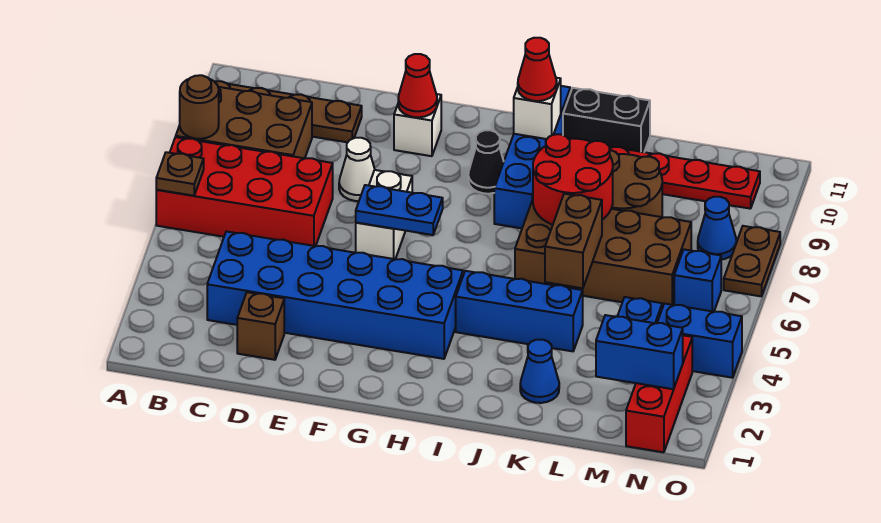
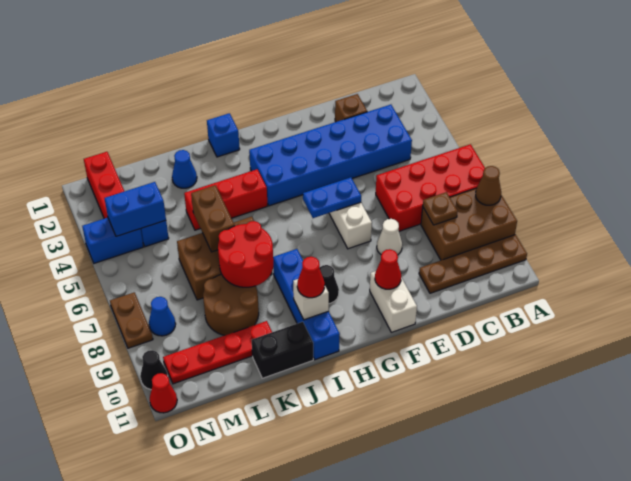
brown plate A6 level 2 -> brown plate C8 level 2
brown round brick A8 level 2 -> brown cone A8 level 2
white brick F10 level 1 -> white brick F10:F11 level 1
blue brick I4:K4 level 1 -> red brick I4:K4 level 1
brown brick J6:M7 level 1 -> brown brick J6:L7 level 1
blue brick M2:N2 level 2 -> blue brick M4:N4 level 2
blue brick N6 level 1 -> blue brick I1 level 1
none -> black cone O10 level 1
none -> red cone O11 level 1

